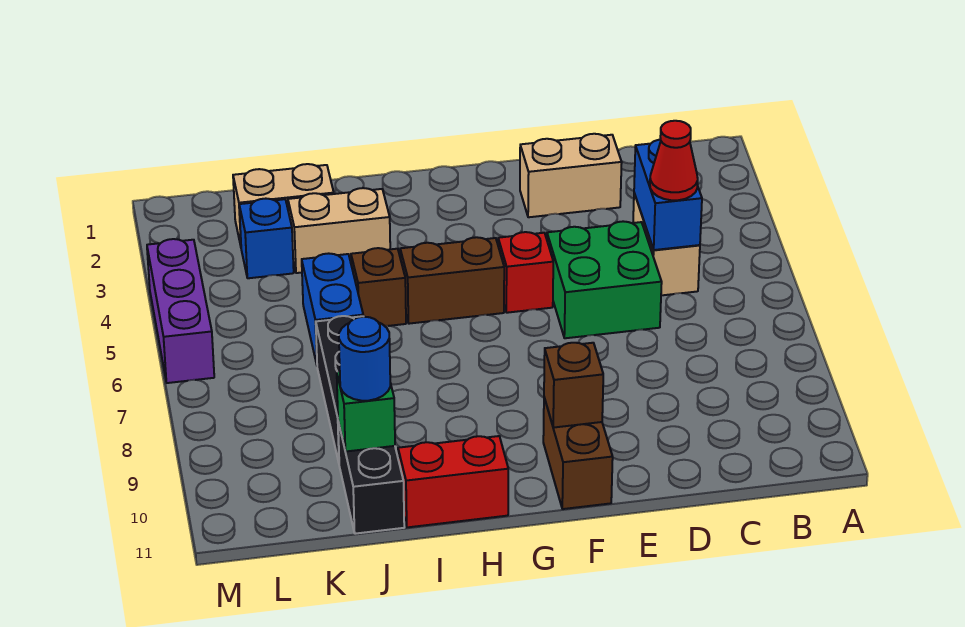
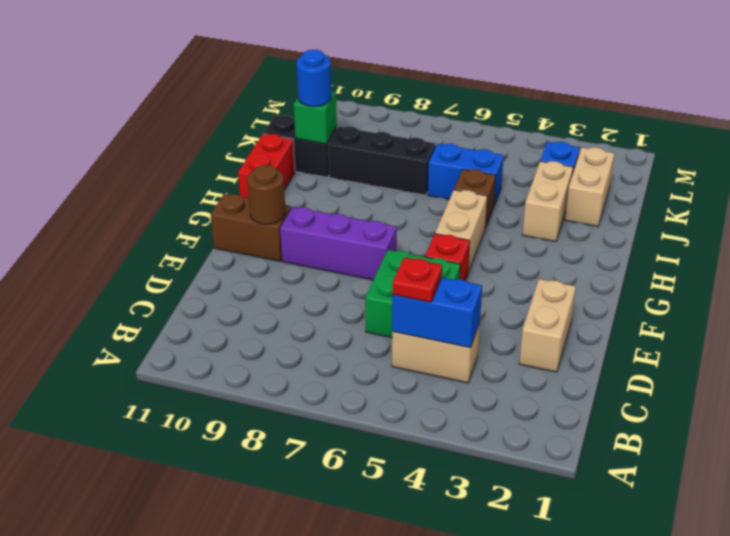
red cone C5 level 3 -> red plate C5 level 3
brown brick F10 level 2 -> brown round brick F10 level 2
brown brick G5:H5 level 1 -> tan brick G5:H5 level 1
purple brick M4:M6 level 1 -> purple brick F7:F9 level 1

